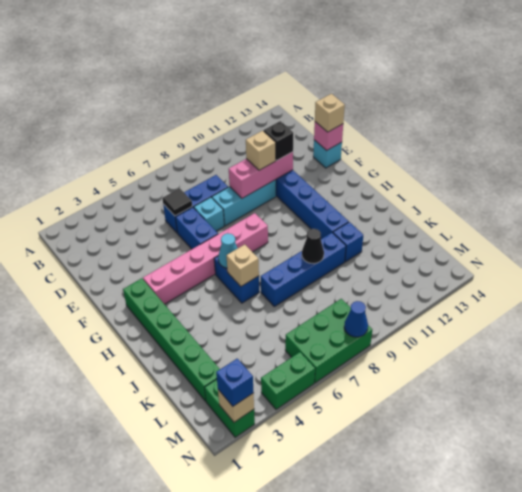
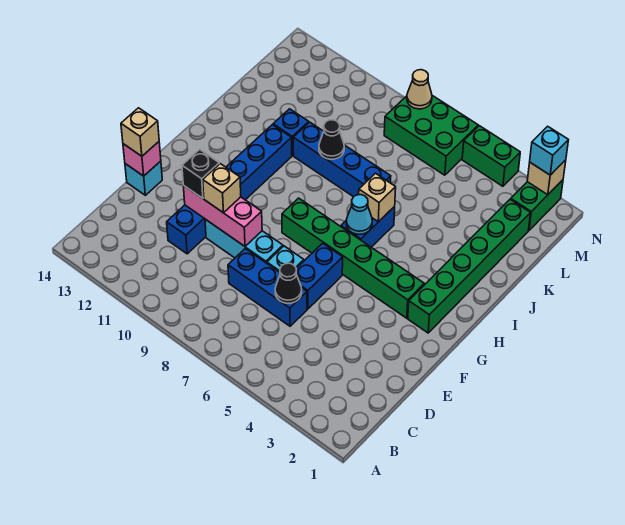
black tile D6 level 2 -> black cone D6 level 2
pink brick G3:G8 level 1 -> green brick G3:G8 level 1
blue brick N2 level 3 -> cyan brick N2 level 3
blue cone N8 level 2 -> tan cone N8 level 2

